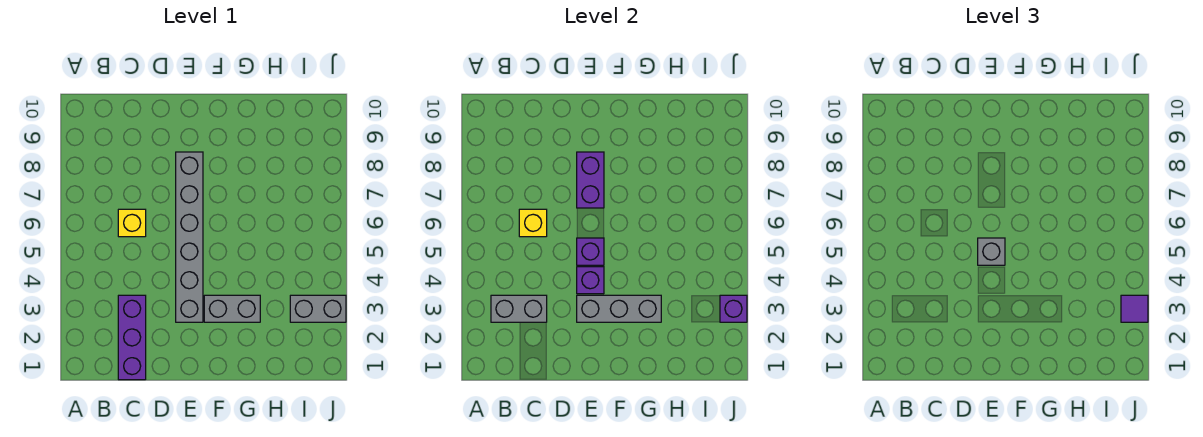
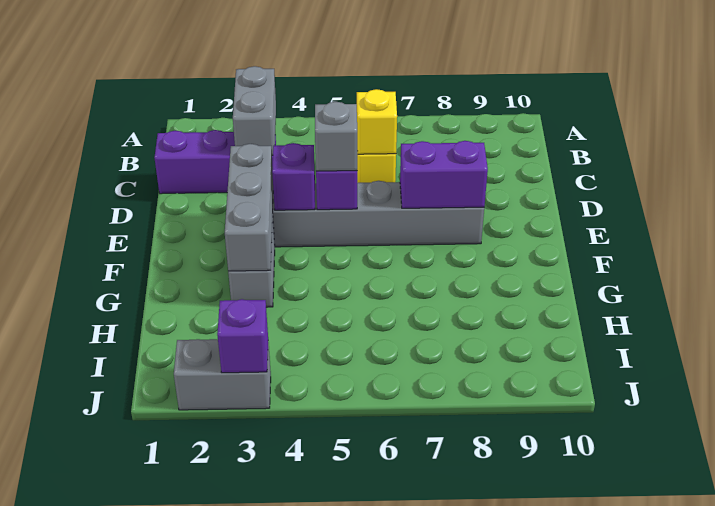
grey brick I3:J3 level 1 -> grey brick J2:J3 level 1
purple tile J3 level 3 -> none

